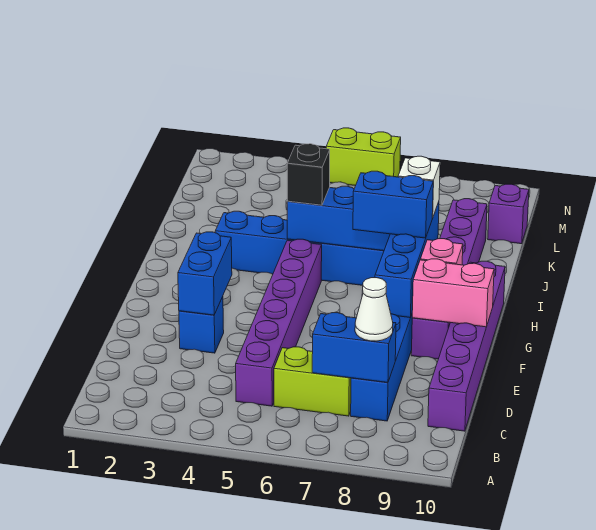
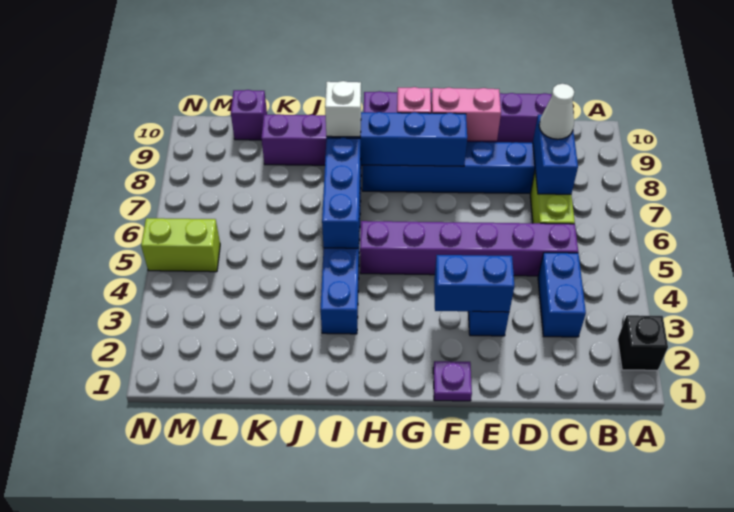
none -> purple plate F1 level 1
pink brick F9:F10 level 2 -> pink brick E9:F9 level 2
blue brick H7:H8 level 3 -> blue brick C3:C4 level 1
black brick I5 level 3 -> black brick A2 level 1
lime brick N5:N6 level 1 -> lime brick M5:N5 level 1

